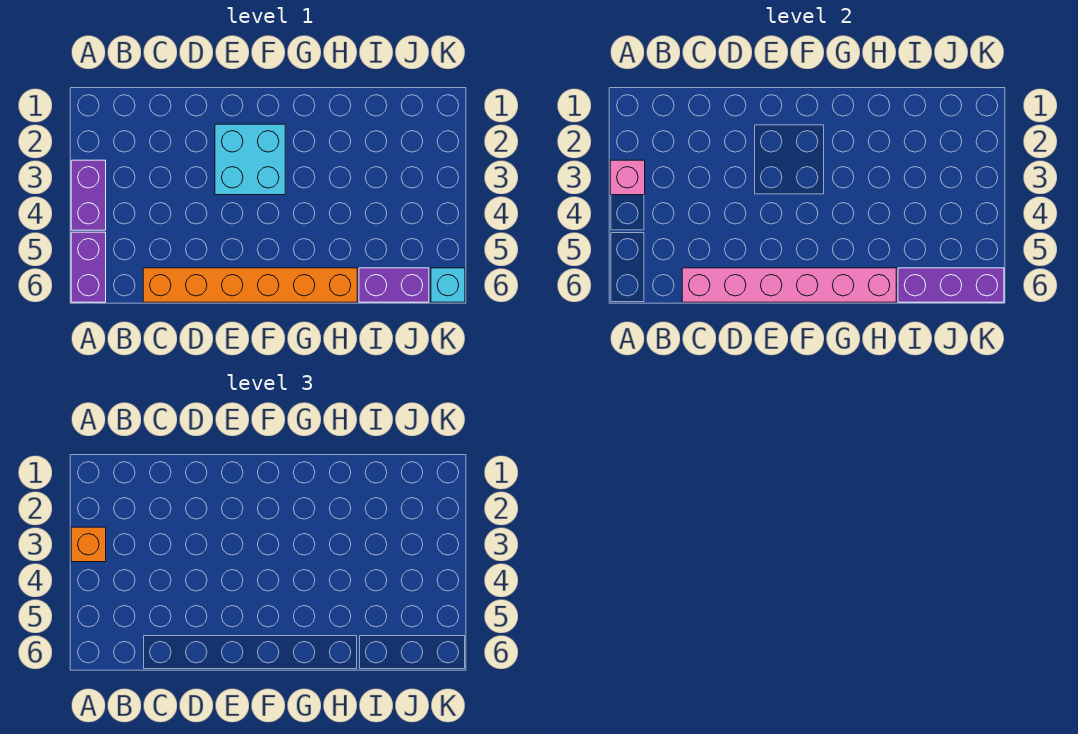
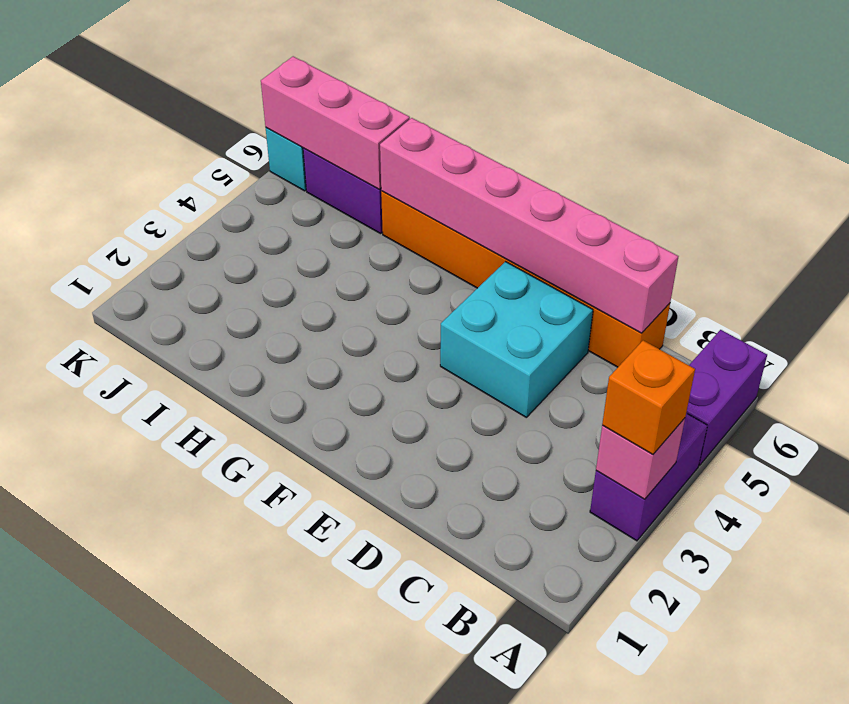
cyan brick E2:F3 level 1 -> cyan brick D4:E5 level 1
purple brick I6:K6 level 2 -> pink brick I6:K6 level 2

